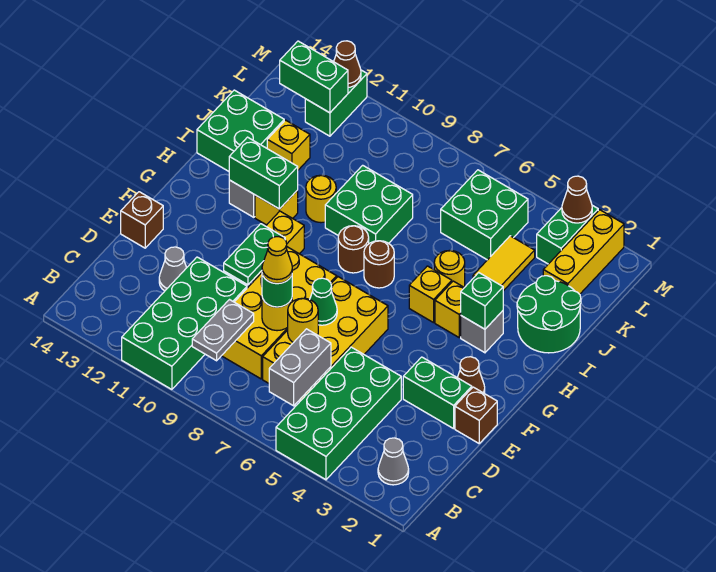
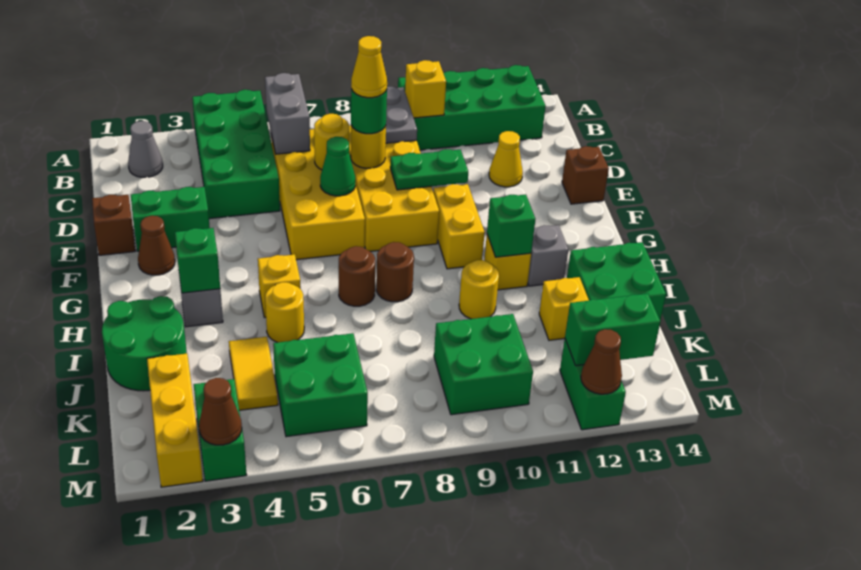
green brick A10:D11 level 1 -> green brick A10:B13 level 1
grey cone D12 level 1 -> yellow cone D12 level 1
green plate E10:F10 level 2 -> green plate E9:E10 level 2
yellow brick H4 level 1 -> yellow brick B10 level 2
green brick H11:H12 level 2 -> green brick H11 level 2
green brick I8:J9 level 1 -> green brick K9:L10 level 1

